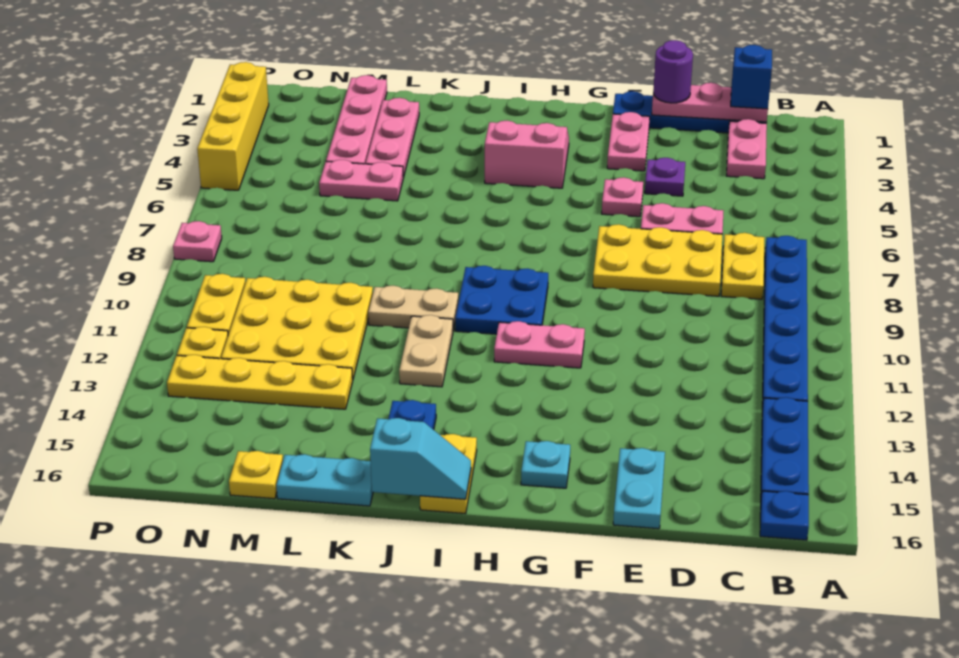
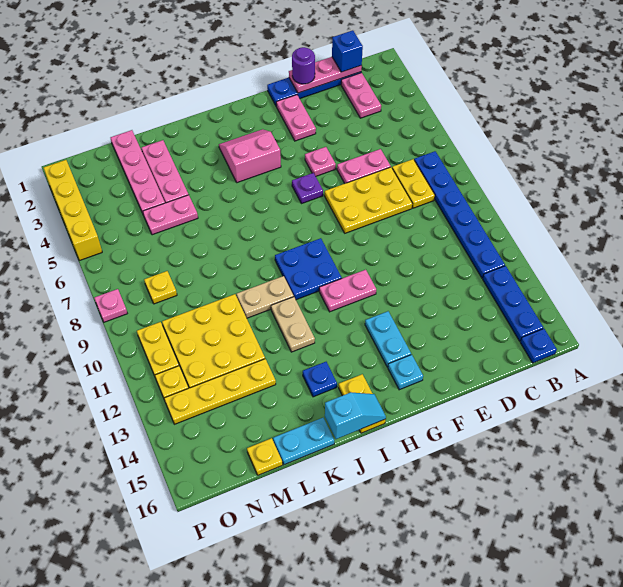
purple plate E4 level 1 -> purple plate G6 level 1
cyan plate E15:E16 level 1 -> cyan plate G13:G14 level 1
none -> yellow plate N8 level 1

